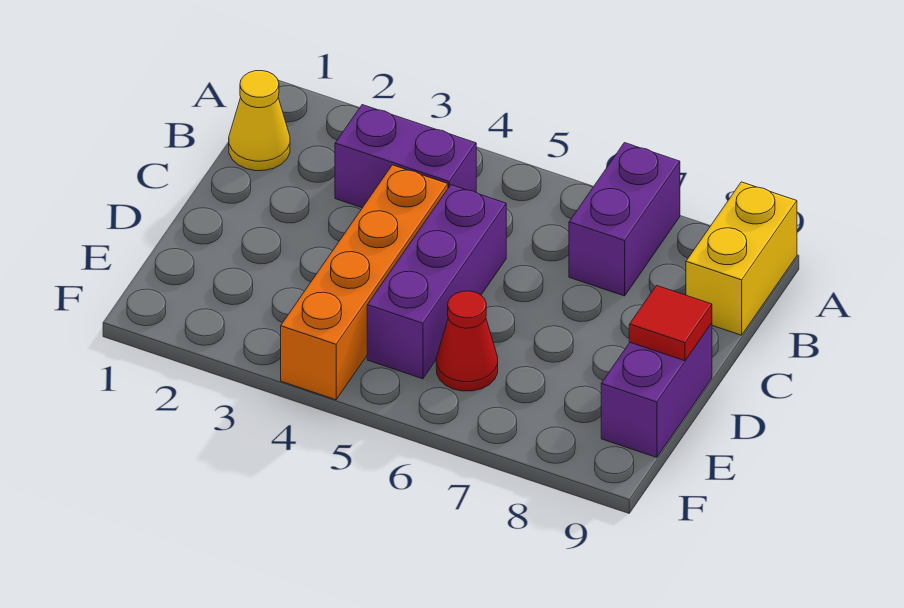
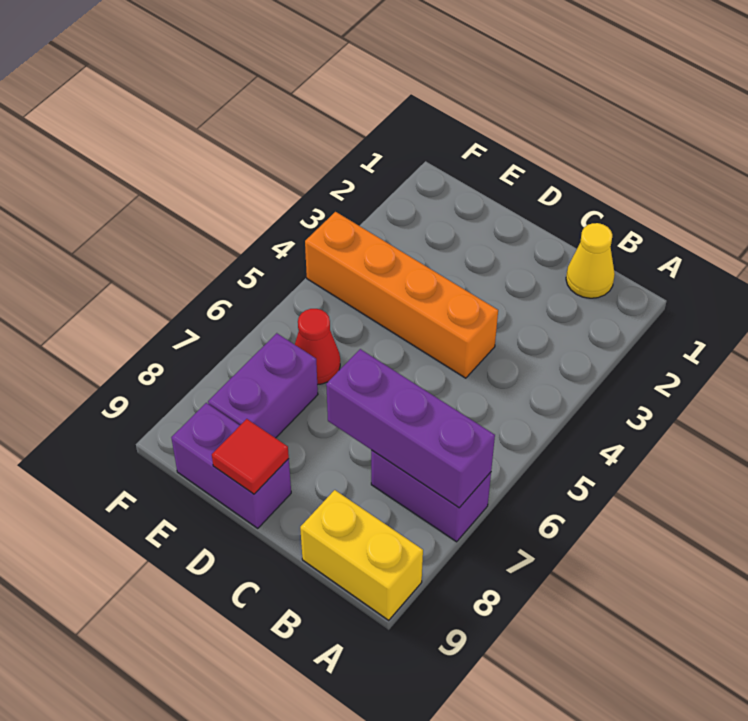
purple brick B3:B4 level 1 -> purple brick E7:E8 level 1
purple brick C5:E5 level 1 -> purple brick A7:C7 level 2

